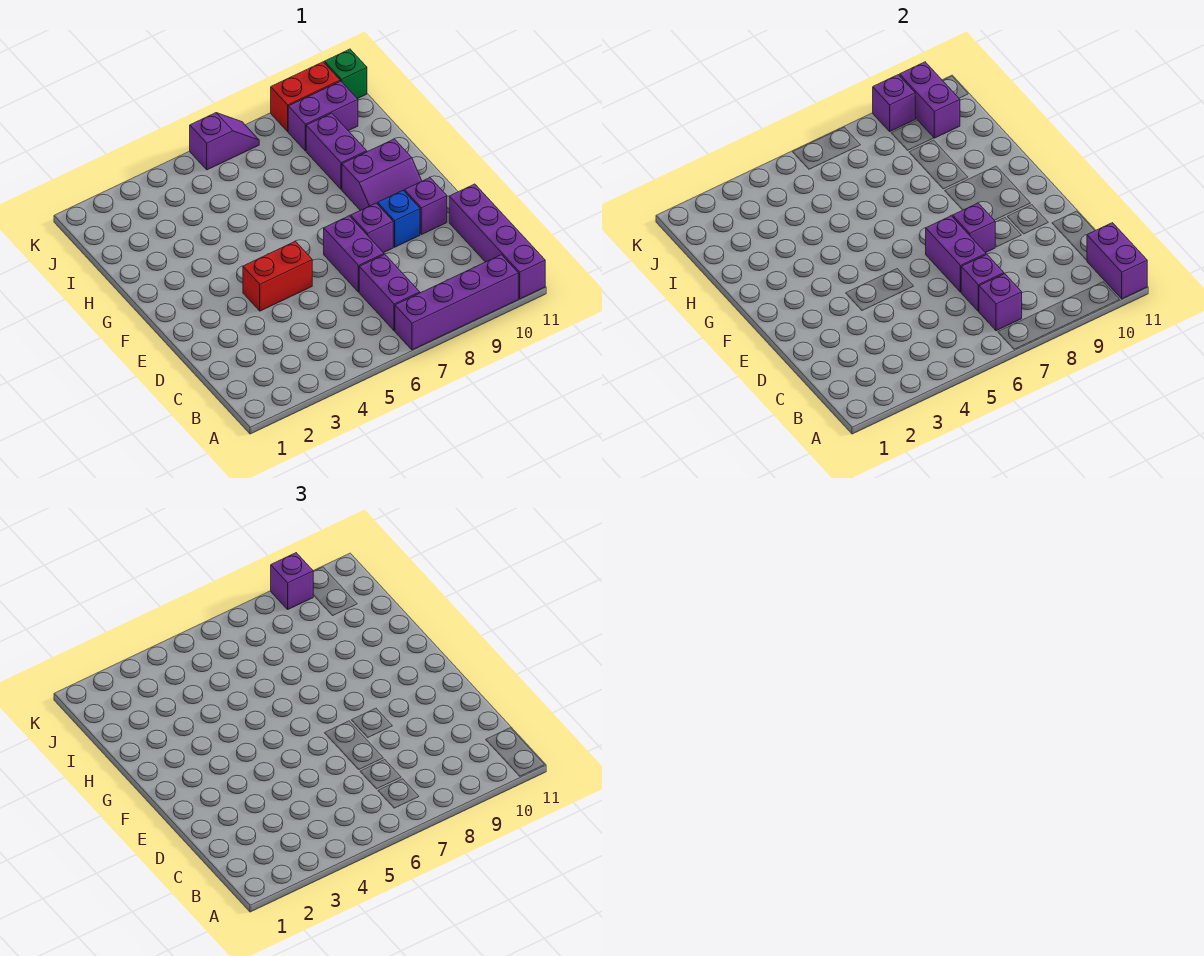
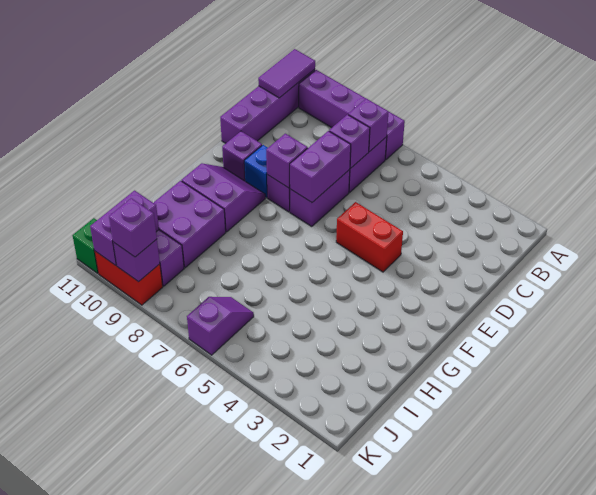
purple brick A11:B11 level 2 -> purple tile A11:B11 level 2
purple brick H9:I9 level 1 -> purple brick H9:I10 level 1
purple slope K6:K7 level 1 top 6 -> purple slope J6:K6 level 1 top K

